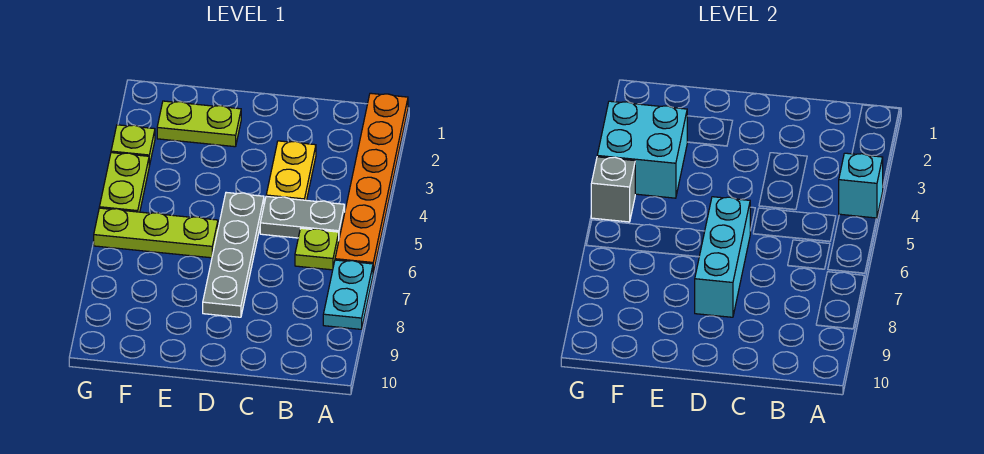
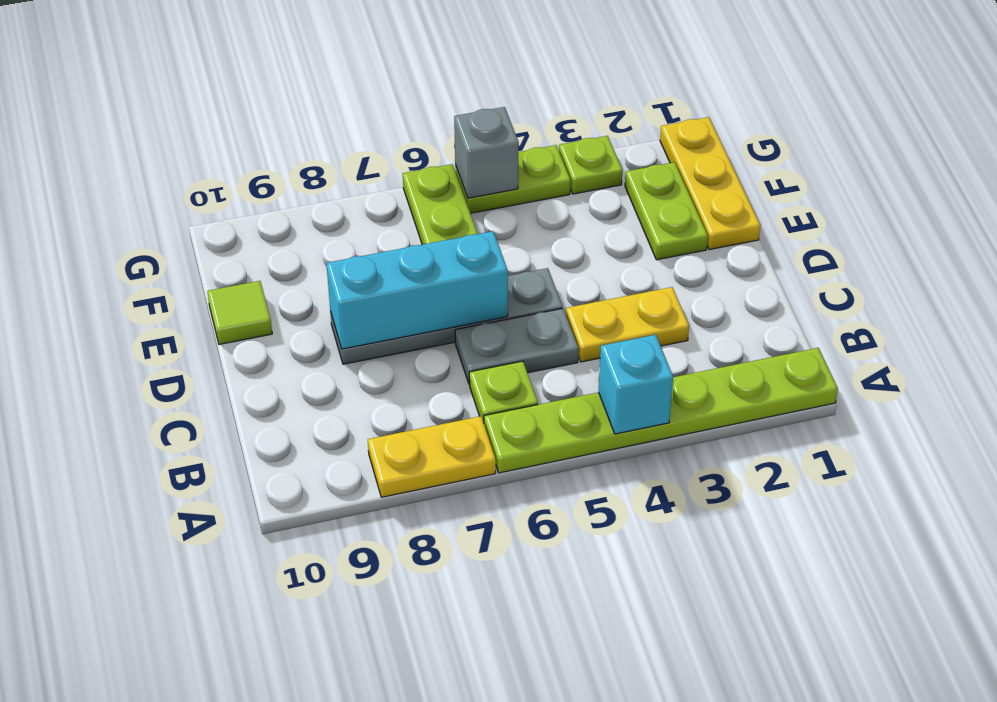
orange plate A1:A6 level 1 -> lime plate A1:A6 level 1
cyan plate A7:A8 level 1 -> yellow plate A7:A8 level 1
grey plate B5:C5 level 1 -> grey plate C5:C6 level 1
none -> yellow plate E1:G1 level 1
none -> lime tile E10 level 1
cyan brick F3:G4 level 2 -> none

